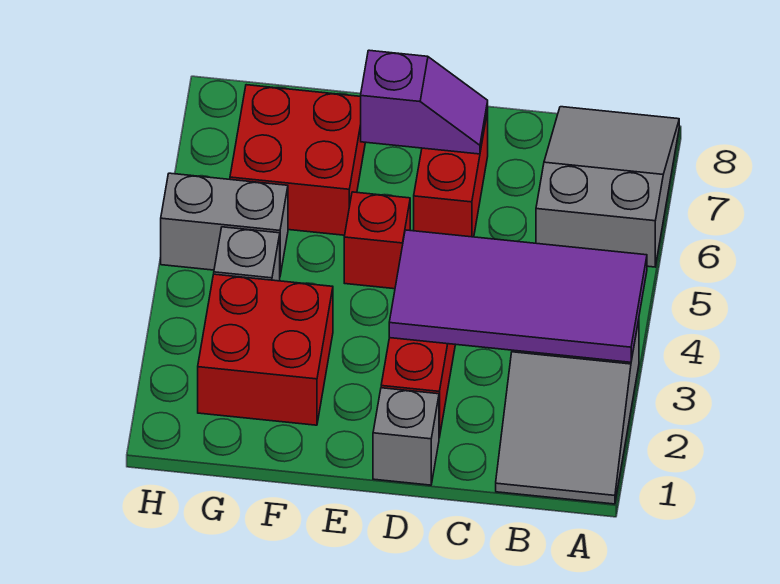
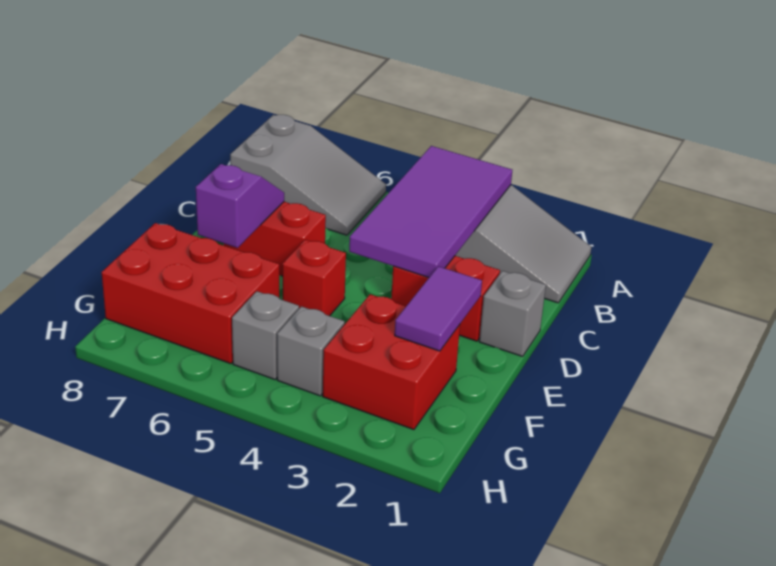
grey slope A6:B8 level 1 top 6 -> grey slope A6:B8 level 1 top 8
none -> purple tile E2:F2 level 2
red brick F6:G7 level 1 -> red brick F6:G8 level 1
grey brick G5:H5 level 1 -> grey brick G5 level 1

